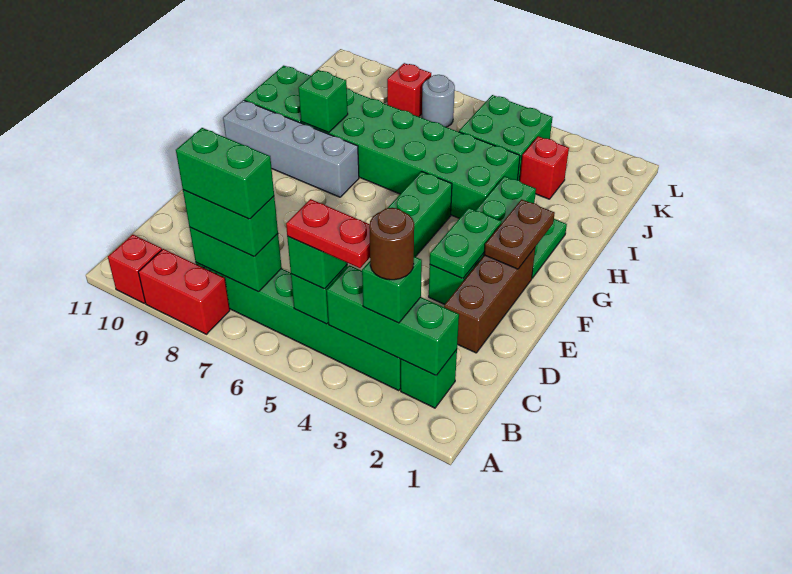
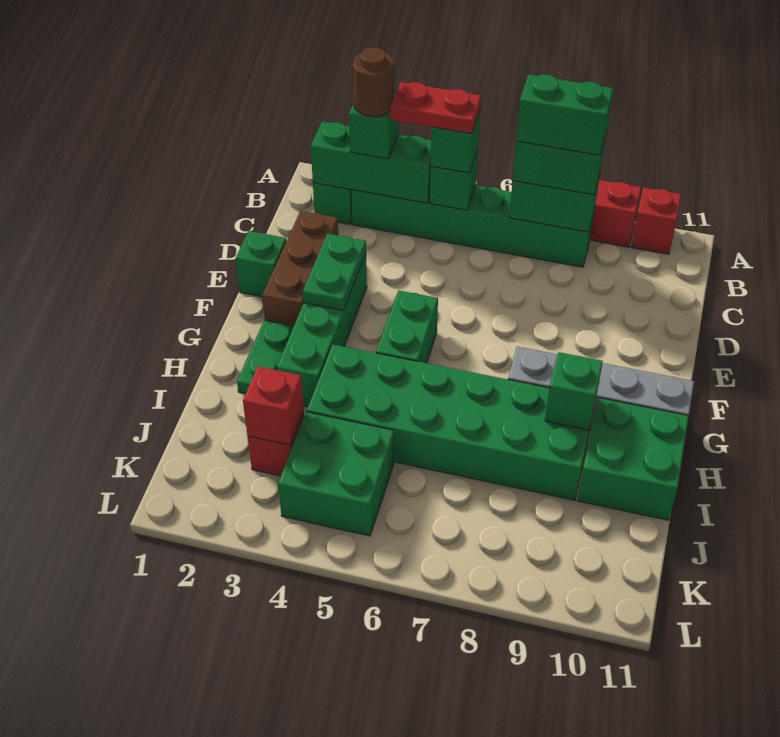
none -> green brick E1 level 1
brown plate F2:G2 level 2 -> none
grey round brick K7 level 1 -> none
red brick K8 level 1 -> red brick J3 level 2

